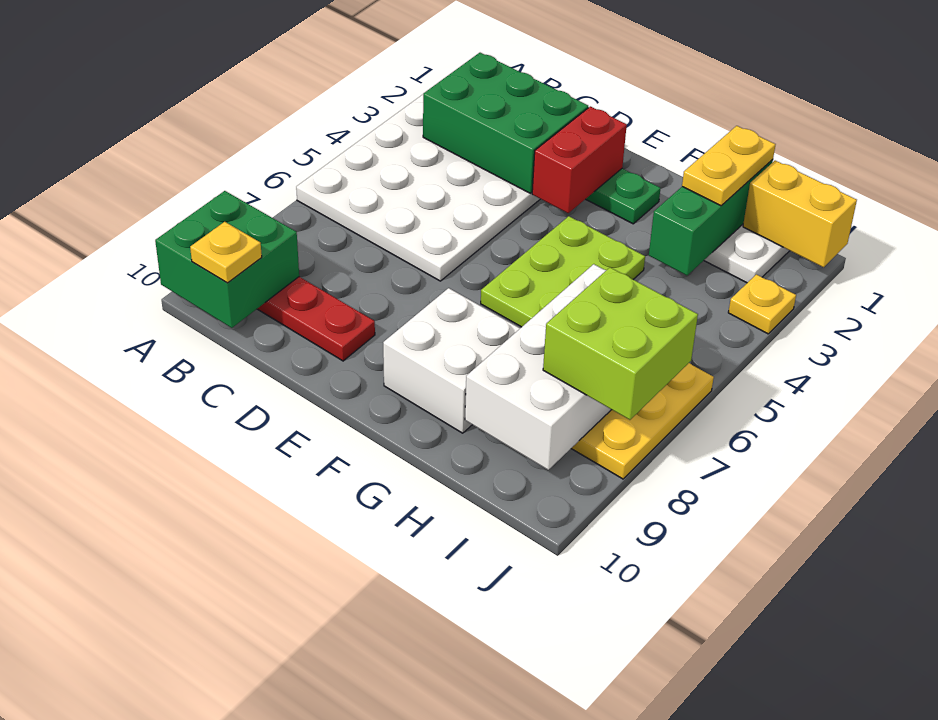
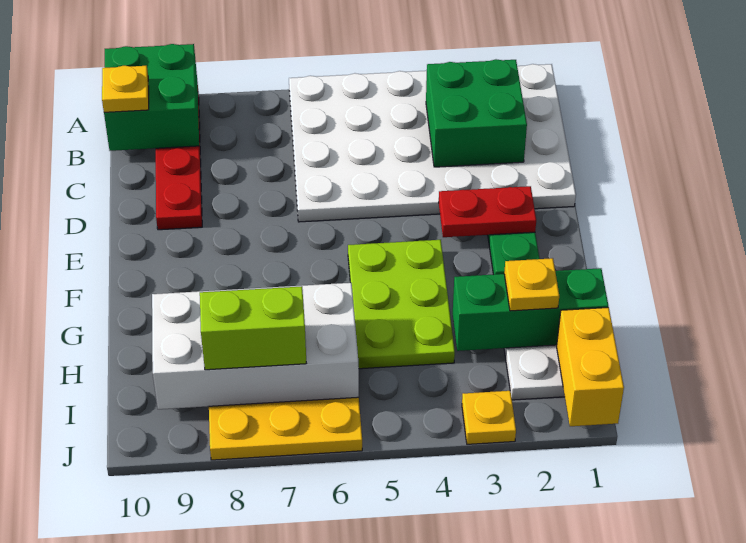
green brick B2:D3 level 2 -> green brick B2:C3 level 2
red brick E2:E3 level 2 -> red plate E2:E3 level 2
lime plate F4:G6 level 1 -> lime plate F4:H5 level 1
white brick F8:G9 level 1 -> none
yellow plate H1:H2 level 3 -> yellow plate H2 level 3
lime brick I7:J8 level 3 -> lime brick I7:I8 level 3

